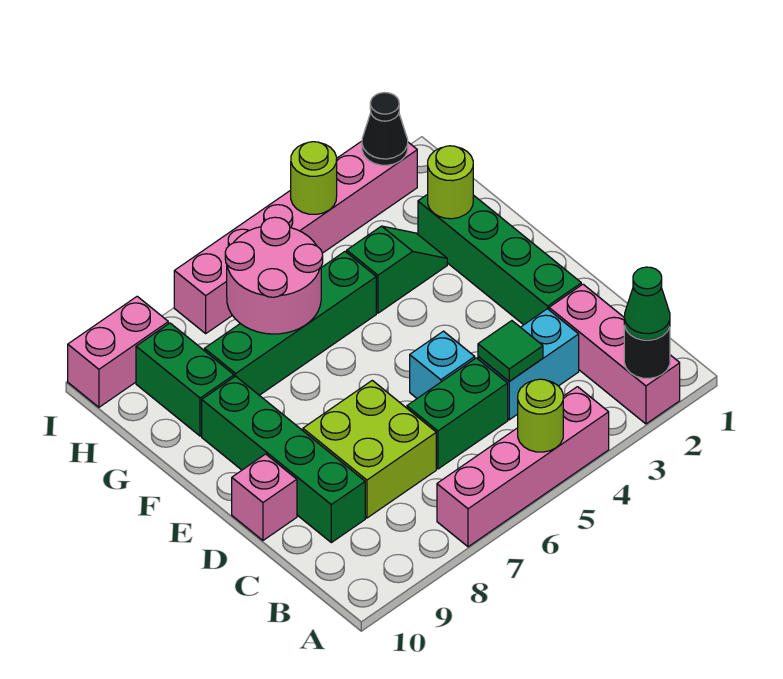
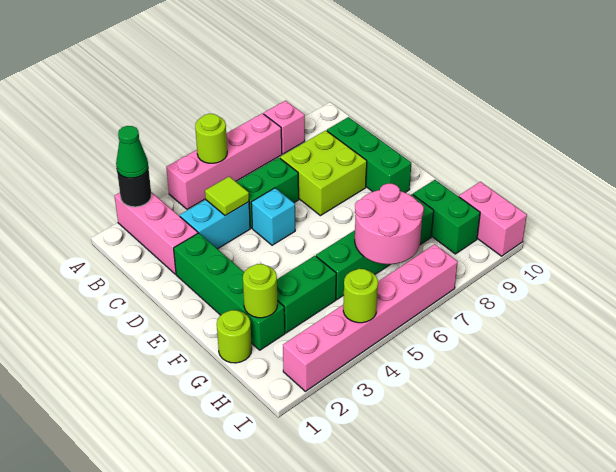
green tile C4 level 2 -> lime tile C4 level 2
green brick C9:F9 level 1 -> green brick C9:E9 level 1
pink brick D10 level 1 -> pink brick A8 level 1
none -> lime round brick G1 level 1
green slope G3:G4 level 1 top 4 -> green brick G3:G4 level 1
black cone I2 level 2 -> none
pink brick I9:I10 level 1 -> pink brick H10:I10 level 1

